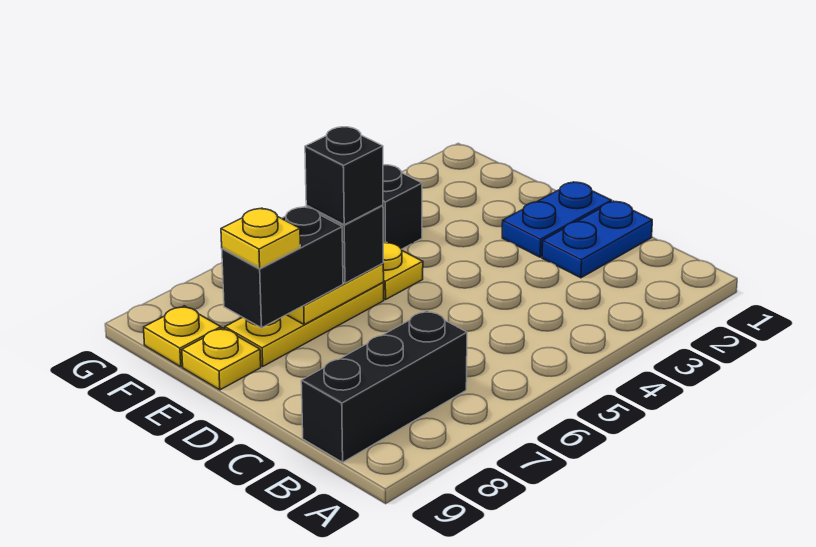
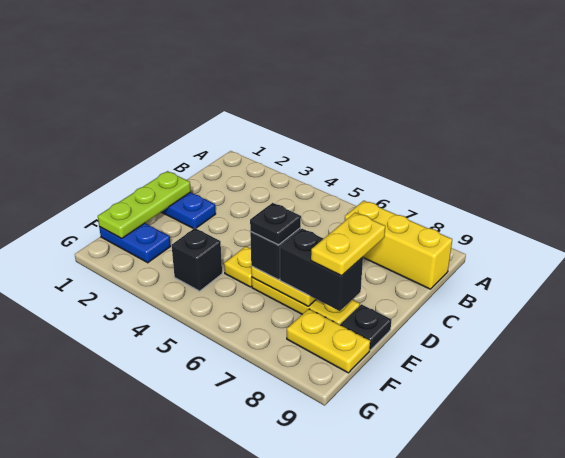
black brick B7:B9 level 1 -> yellow brick B7:B9 level 1
blue plate C1:C2 level 1 -> blue plate F1:F2 level 1
none -> lime plate D1:F1 level 2
black brick E6 level 4 -> black plate E6 level 4
yellow plate E8 level 4 -> yellow plate D8:E8 level 4
yellow plate E9 level 1 -> black plate E9 level 1
yellow plate F9 level 1 -> yellow plate F8:F9 level 1

